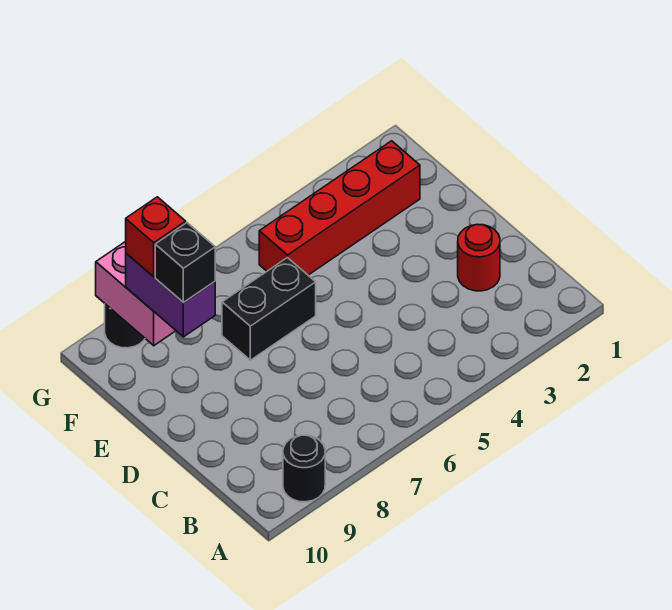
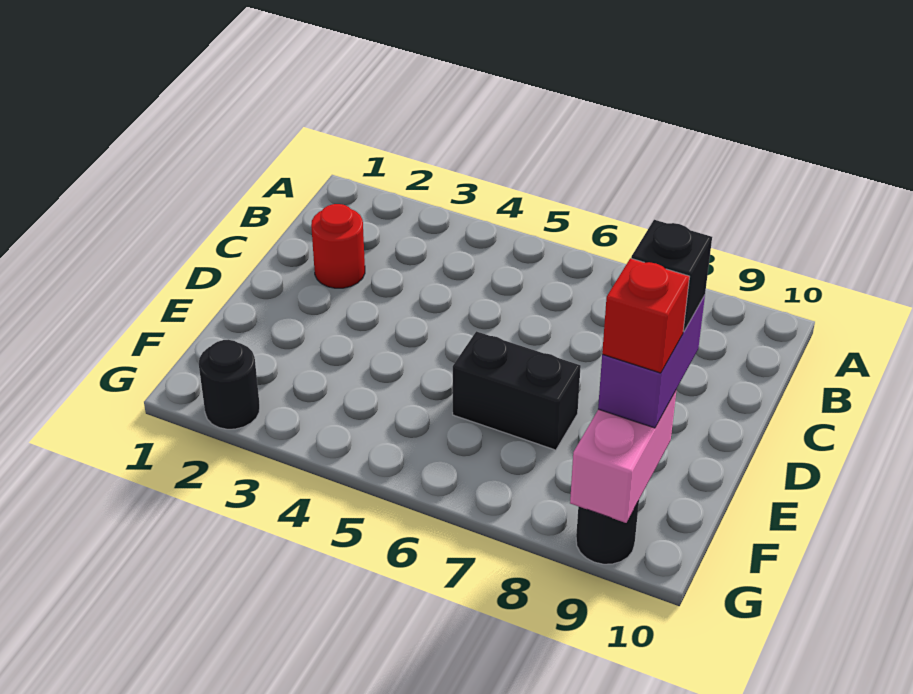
black round brick A9 level 1 -> black round brick G2 level 1
red brick F2:F5 level 1 -> none

